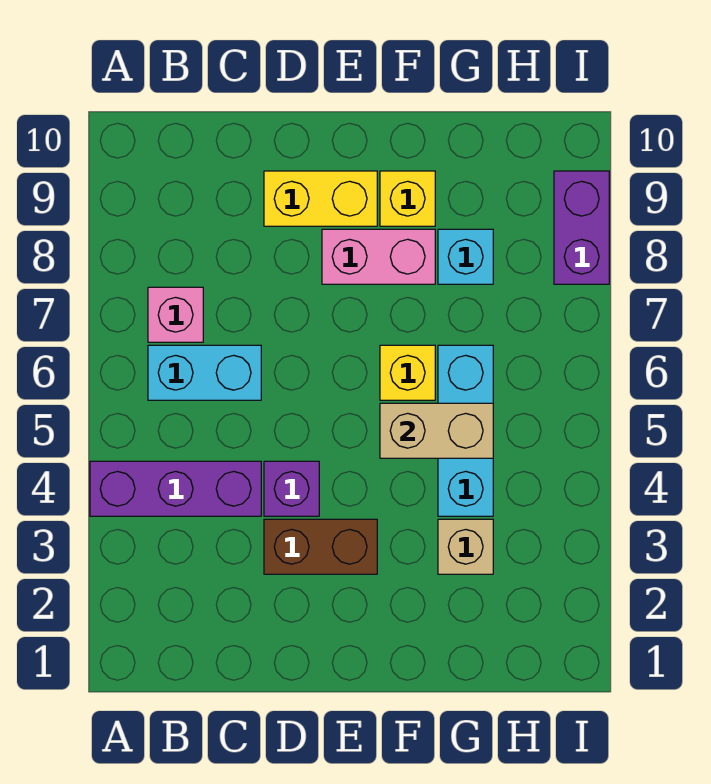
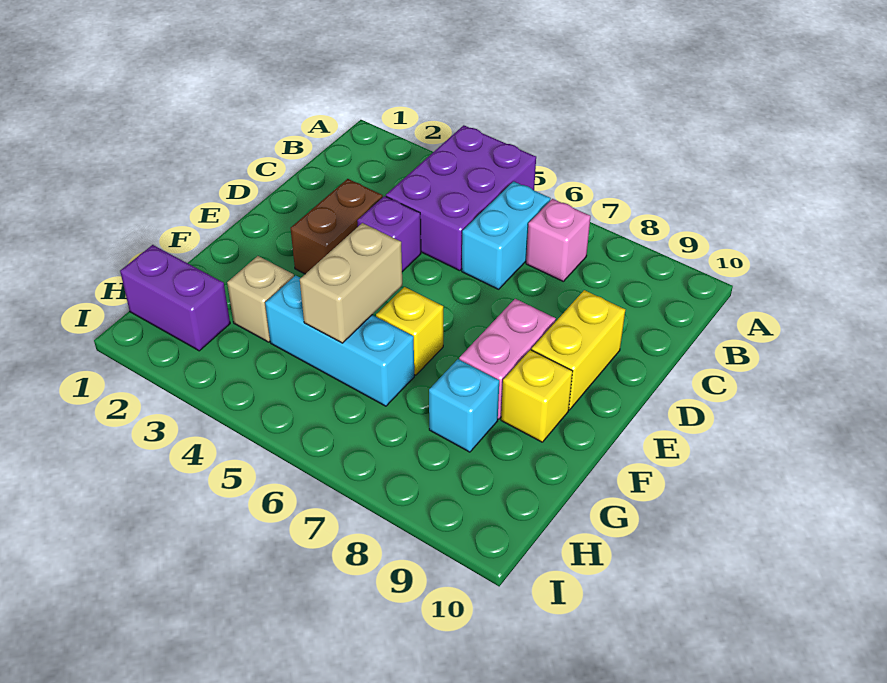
purple brick A4:C4 level 1 -> purple brick A4:C5 level 1
purple brick I8:I9 level 1 -> purple brick H1:H2 level 1

